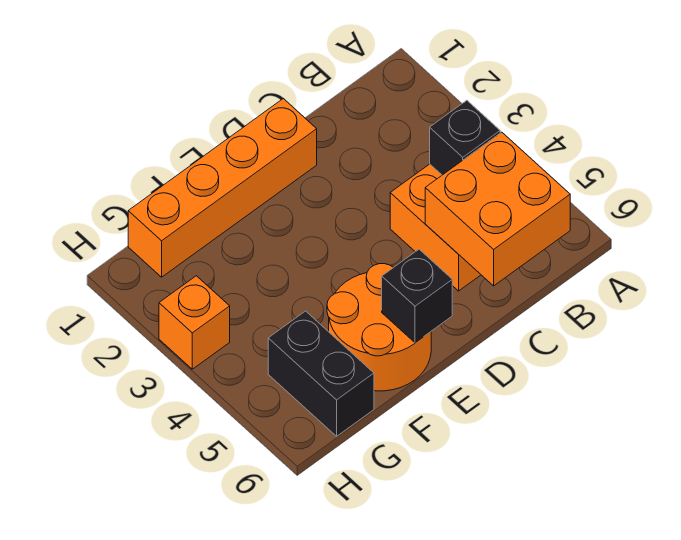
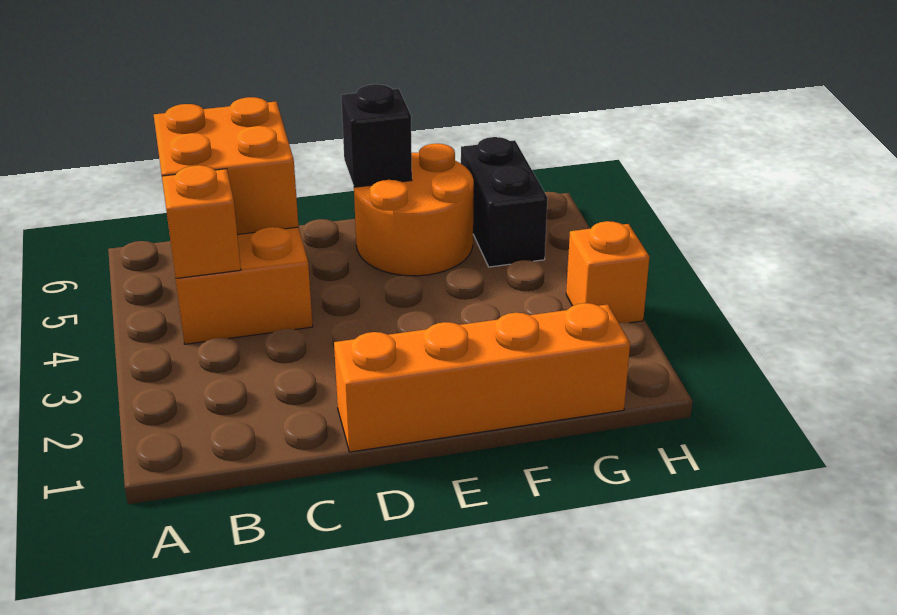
black brick B4 level 2 -> orange brick B4 level 2

